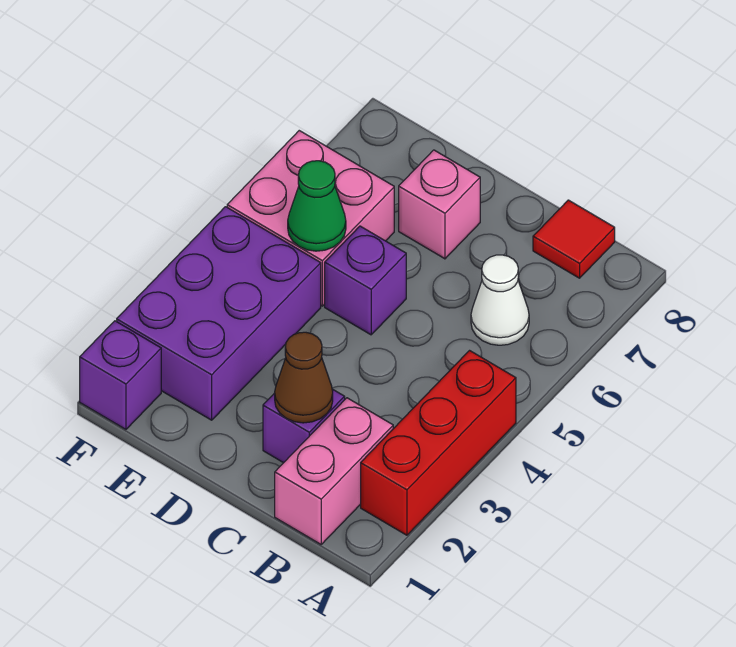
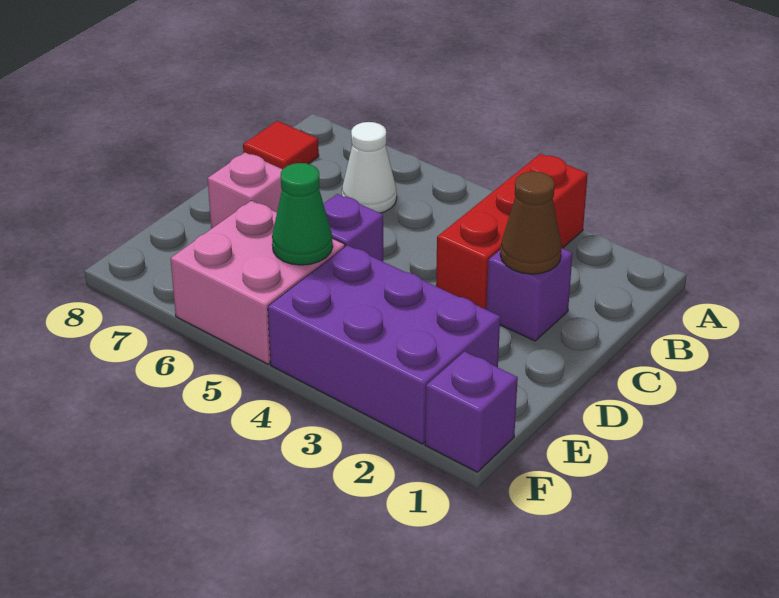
red brick A2:A4 level 1 -> red brick A3:C3 level 1
pink brick B1:B2 level 1 -> none

